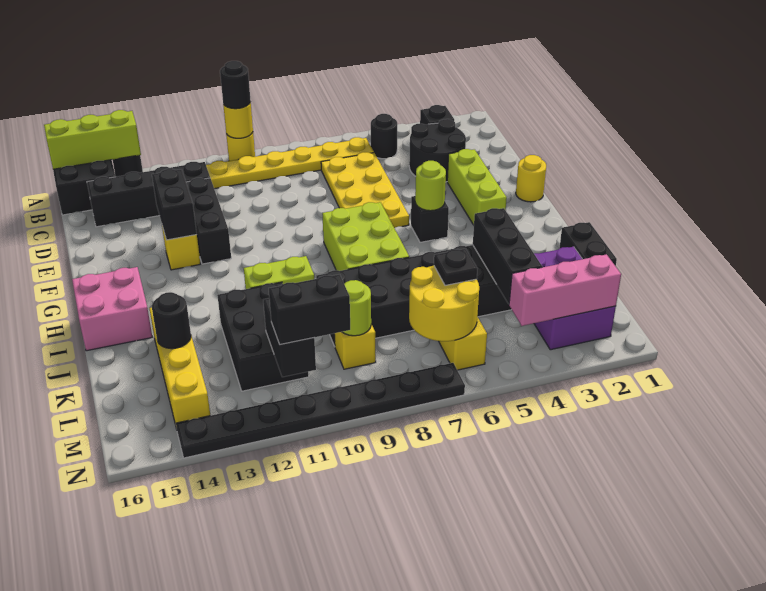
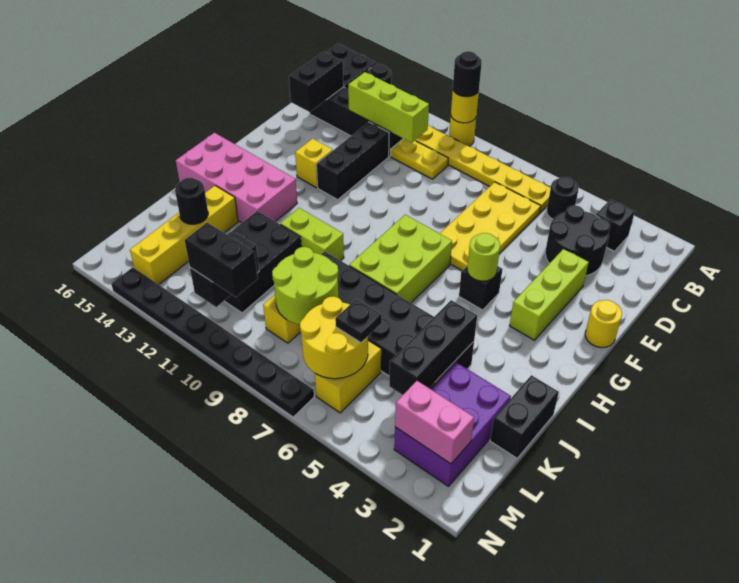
lime brick A14:A16 level 2 -> lime brick C11:C13 level 2
none -> yellow plate C10:C11 level 1
black brick E13:F13 level 2 -> black brick C15:D15 level 2
pink brick H15:I16 level 1 -> pink brick H13:I16 level 1
lime round brick L9 level 2 -> lime round brick K8:L9 level 2
pink brick M2:M4 level 2 -> pink brick M2:M3 level 2

